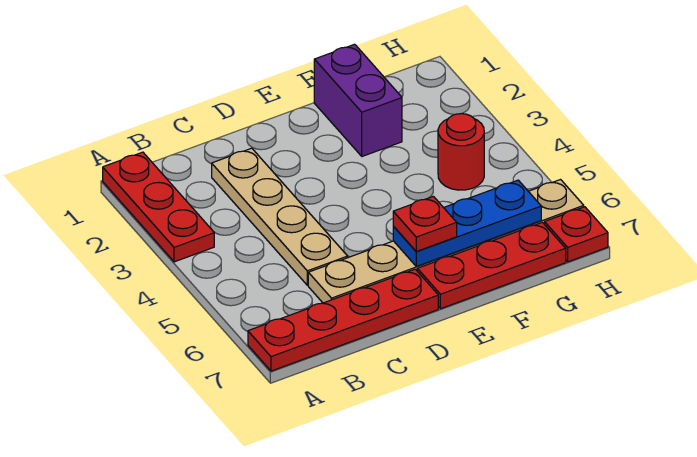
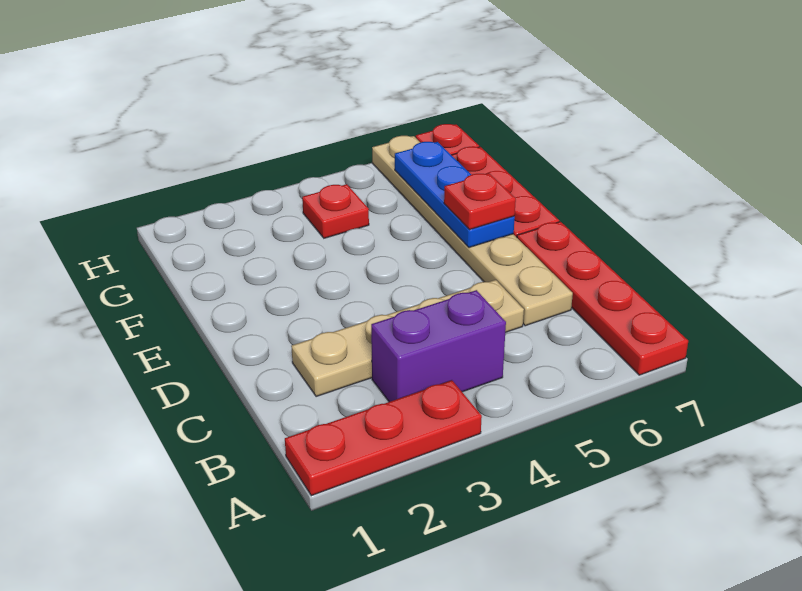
purple brick F1:F2 level 1 -> purple brick B3:B4 level 1
red round brick G4 level 1 -> red plate G4 level 1

